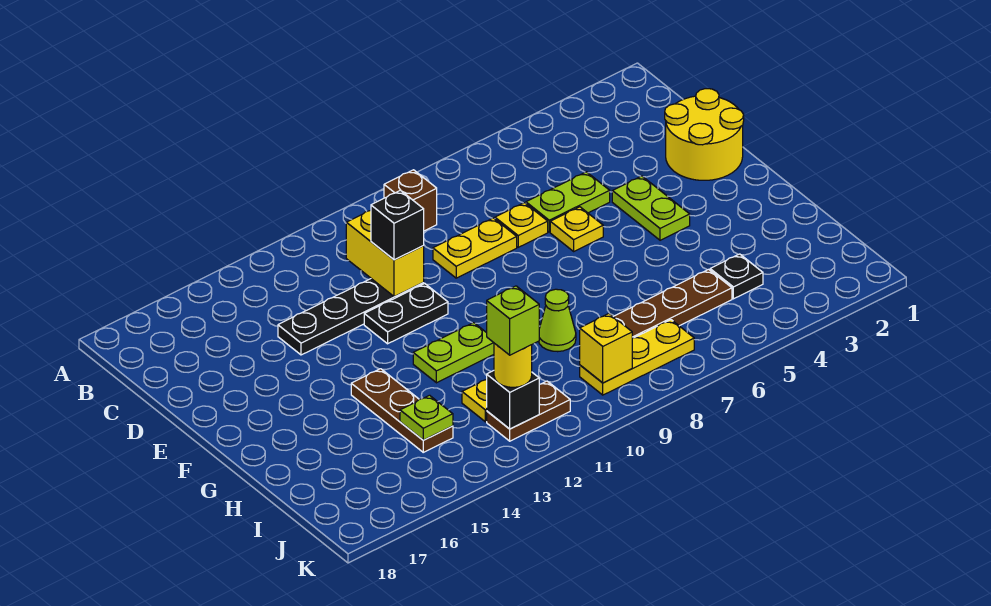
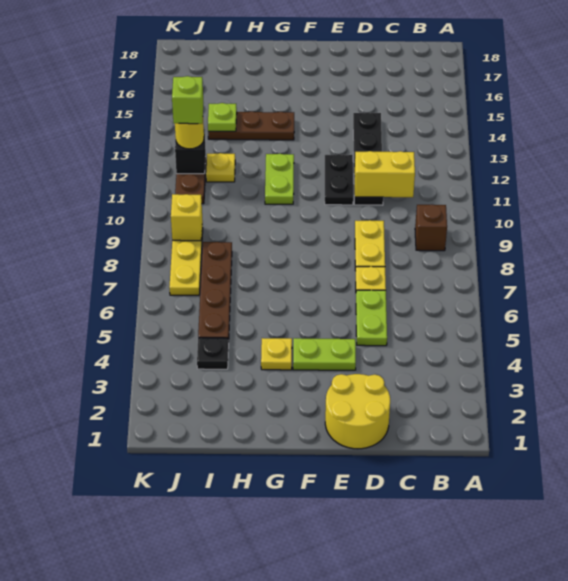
black brick D11 level 3 -> none
yellow plate E6 level 1 -> yellow plate G4 level 1
lime cone H9 level 1 -> none

